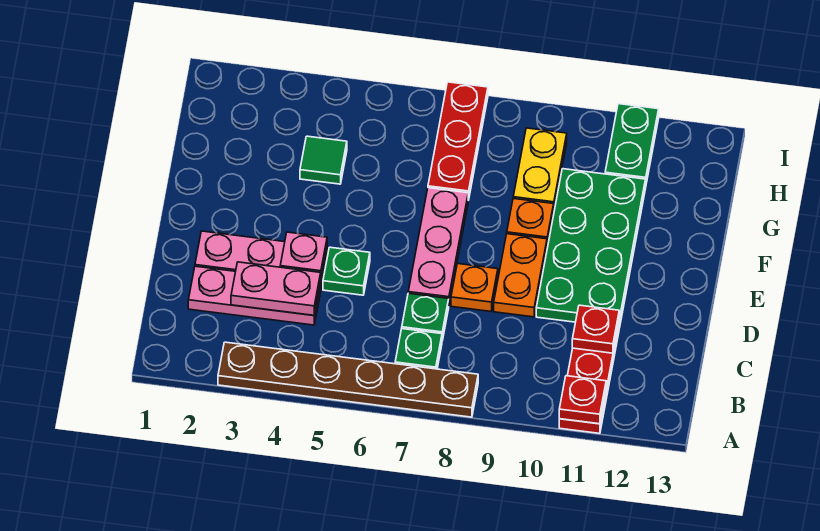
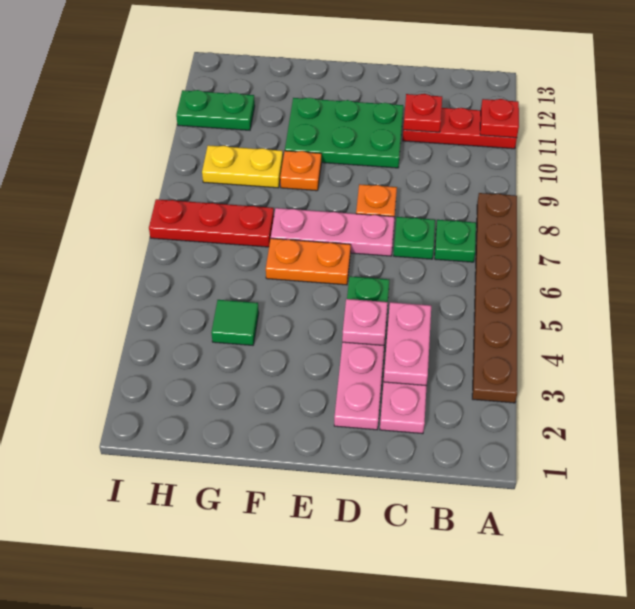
orange plate D9:E9 level 1 -> orange plate E6:F6 level 1
green plate D10:G11 level 1 -> green plate D10:F11 level 1

